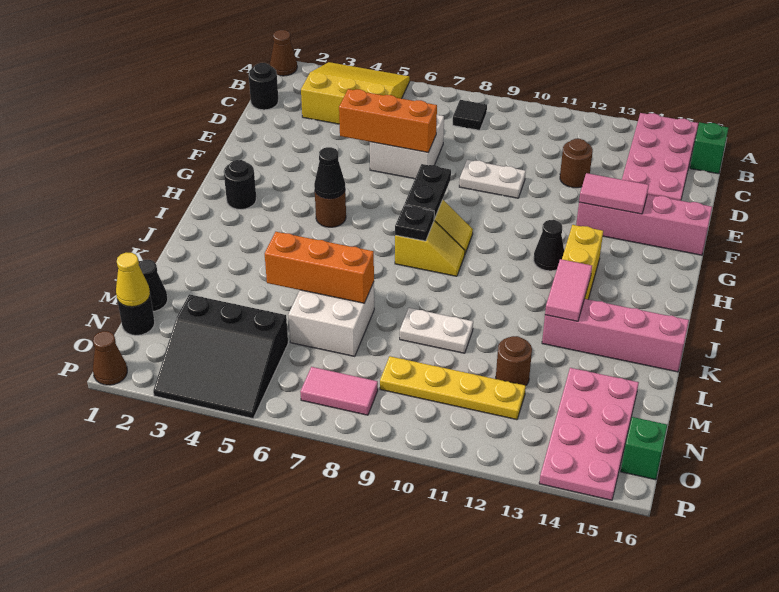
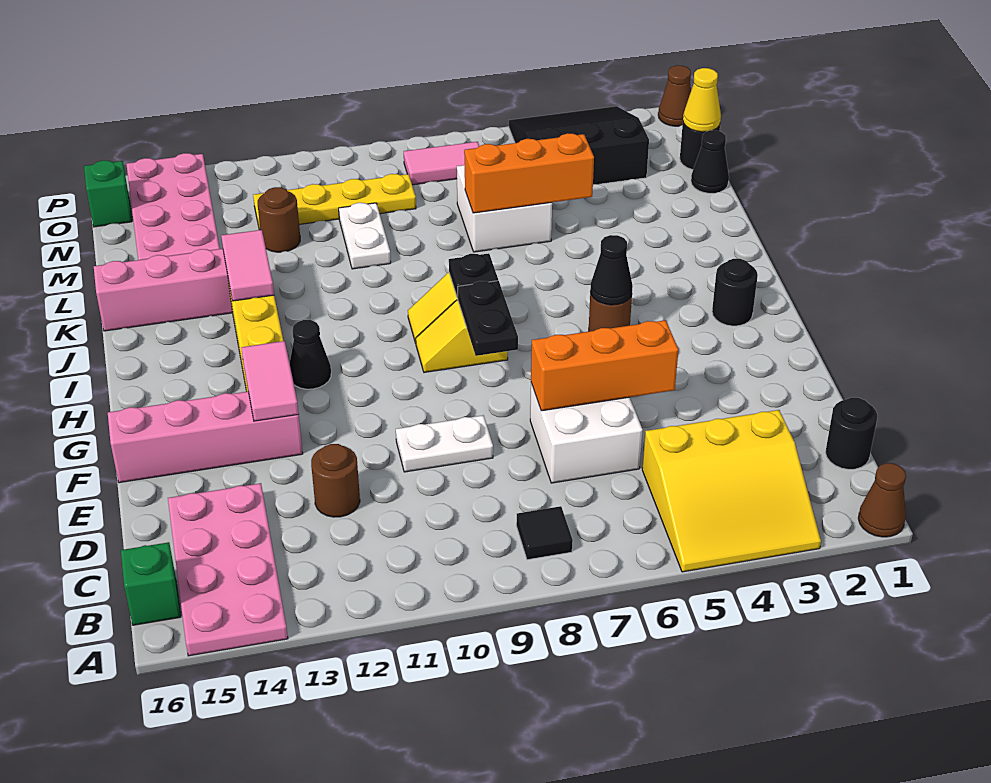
pink tile F13:F14 level 2 -> pink tile F13:G13 level 2
white plate L9:L10 level 1 -> white plate L10:M10 level 1

